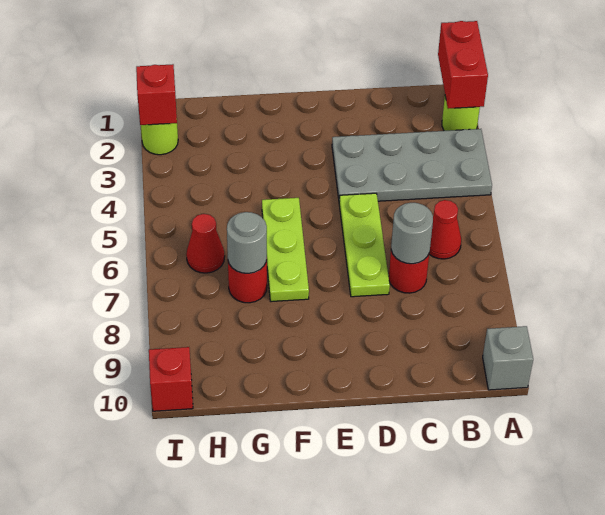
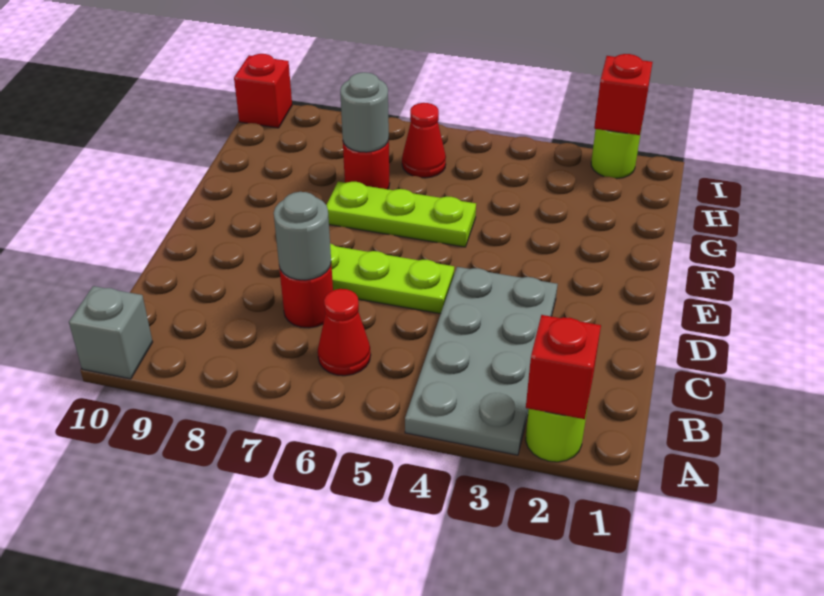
red brick A1:A2 level 2 -> red brick A2 level 2

